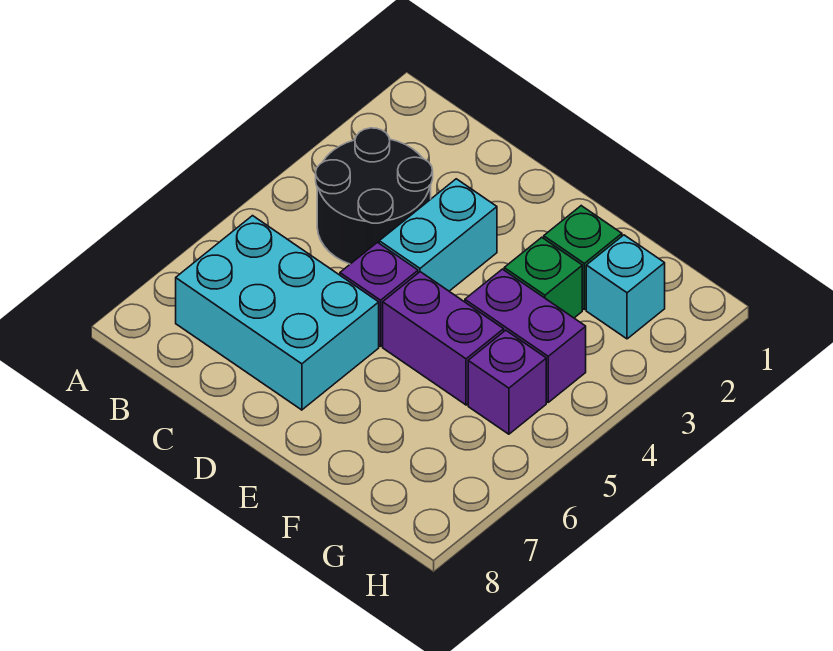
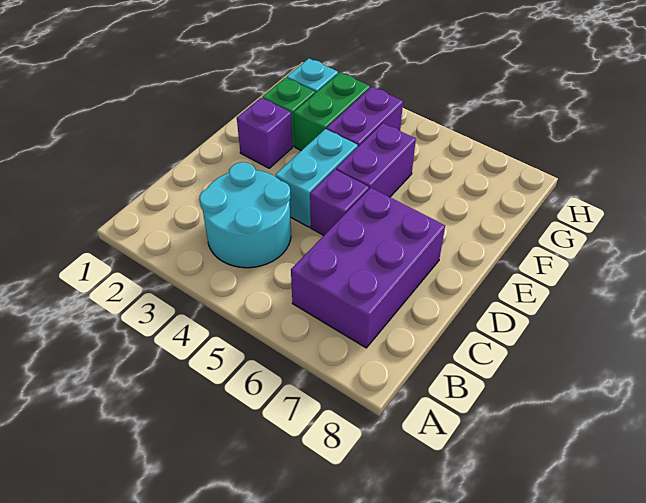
black round brick B3:C4 level 1 -> cyan round brick B3:C4 level 1
cyan brick B6:D7 level 1 -> purple brick B6:D7 level 1
cyan brick D3:D4 level 1 -> cyan brick D4:E4 level 1
green brick F3 level 1 -> green brick F3:G3 level 1
purple brick G5 level 1 -> purple brick E2 level 1

